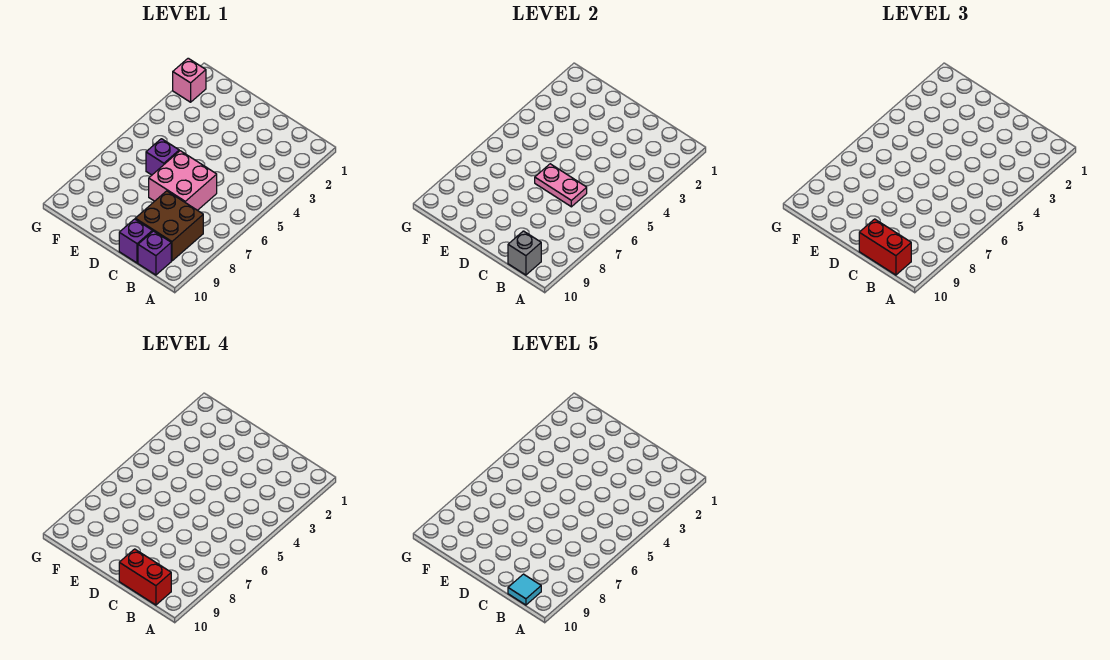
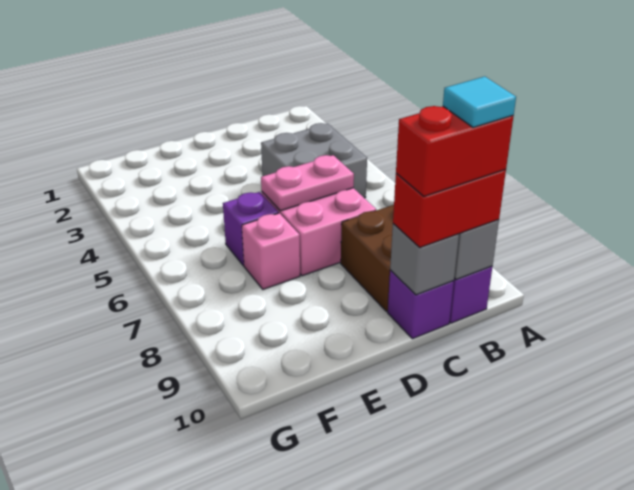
none -> grey brick B4:C5 level 1
none -> grey brick C10 level 2
pink brick G2 level 1 -> pink brick E7 level 1

